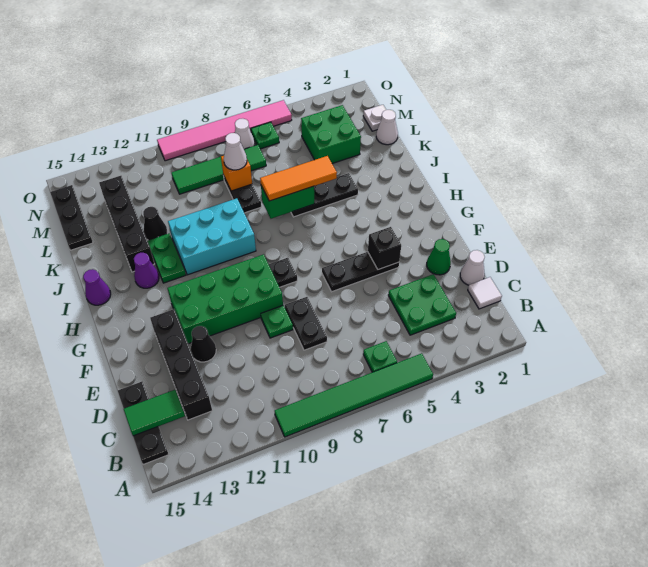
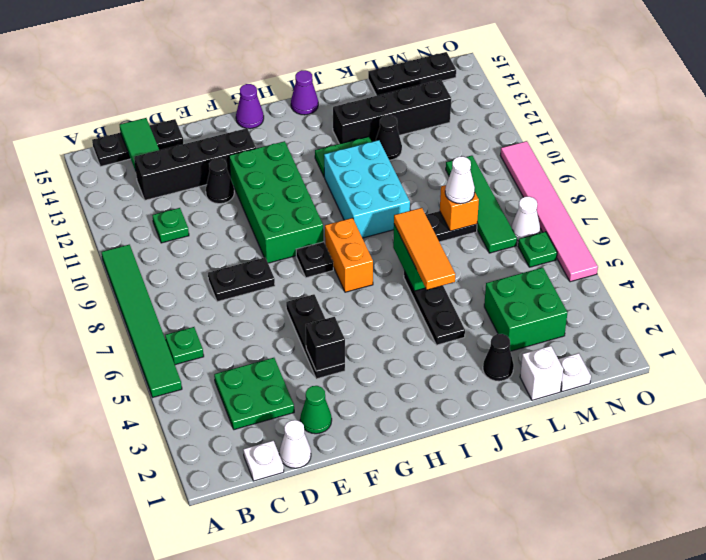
white tile C1 level 1 -> white plate C1 level 1
green plate E9 level 1 -> green plate C11 level 1
none -> orange brick H7:H8 level 1
purple cone I13 level 1 -> purple cone G15 level 1
none -> black cone K2 level 1
white cone L1 level 1 -> white brick L1 level 1

